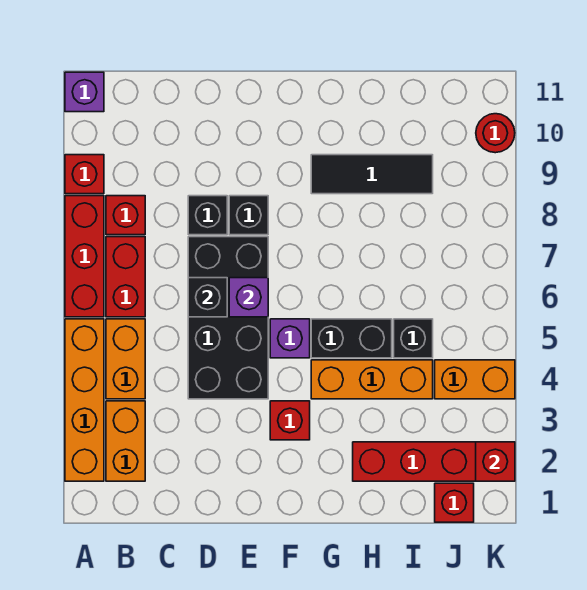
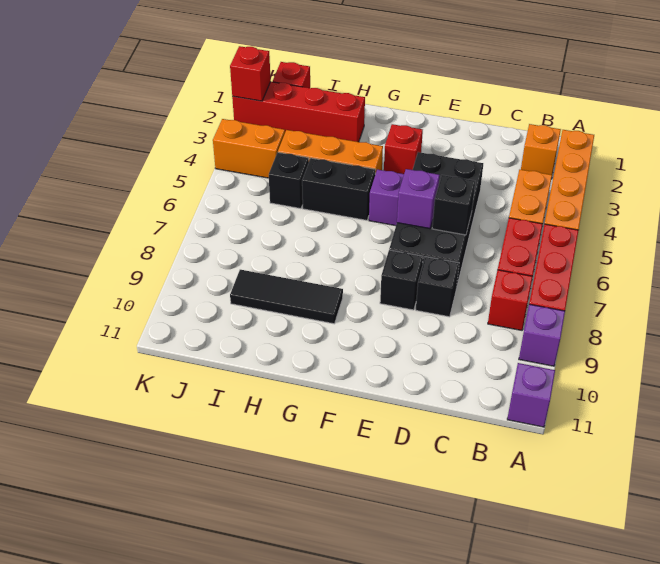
red brick A9 level 1 -> purple brick A9 level 1
orange brick B2:B3 level 1 -> orange brick B2 level 1
red round brick K10 level 1 -> none

